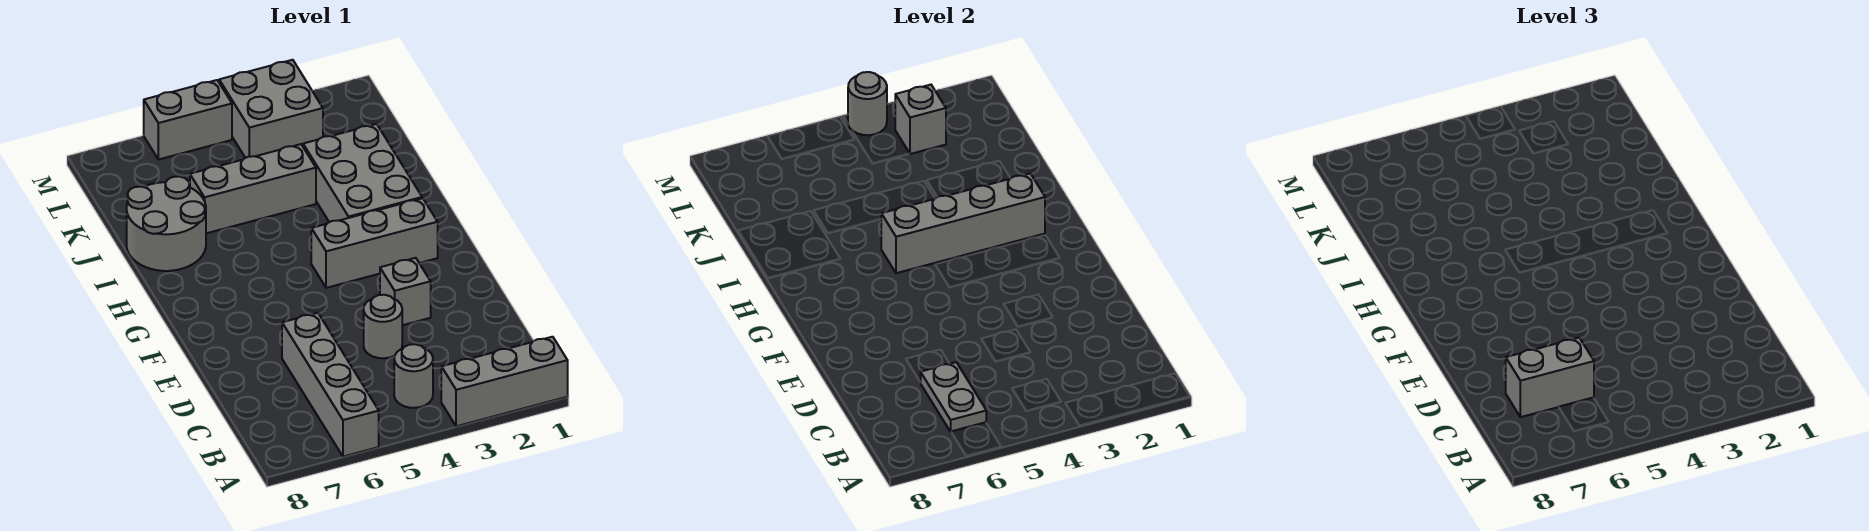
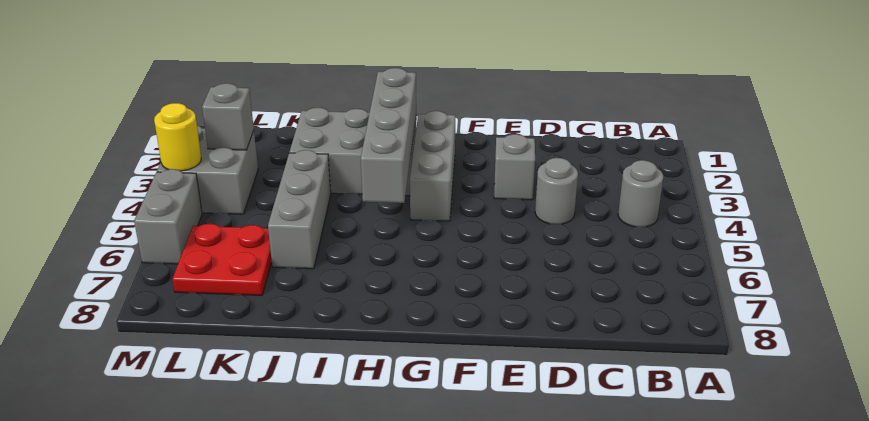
grey brick A1:A3 level 1 -> none
grey brick A6:D6 level 1 -> none
grey plate B6:C6 level 2 -> none
grey brick C6:C7 level 3 -> none
grey round brick I7:J8 level 1 -> none
none -> red plate K6:L7 level 1
grey round brick M4 level 2 -> yellow round brick M4 level 2

